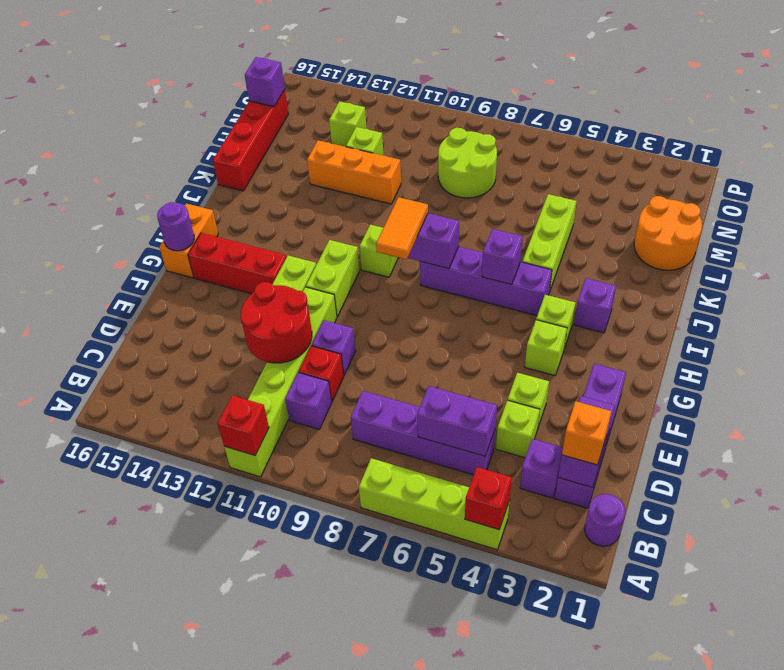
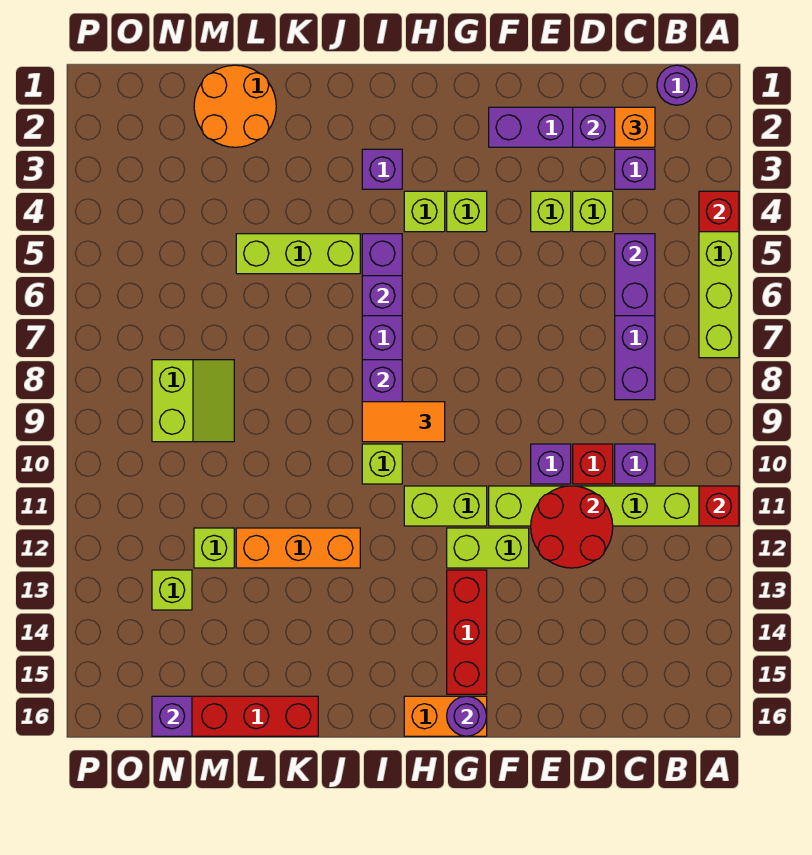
orange brick L11:L13 level 1 -> orange brick J12:L12 level 1
lime round brick M8:N9 level 1 -> lime slope M8:N9 level 1 top N

